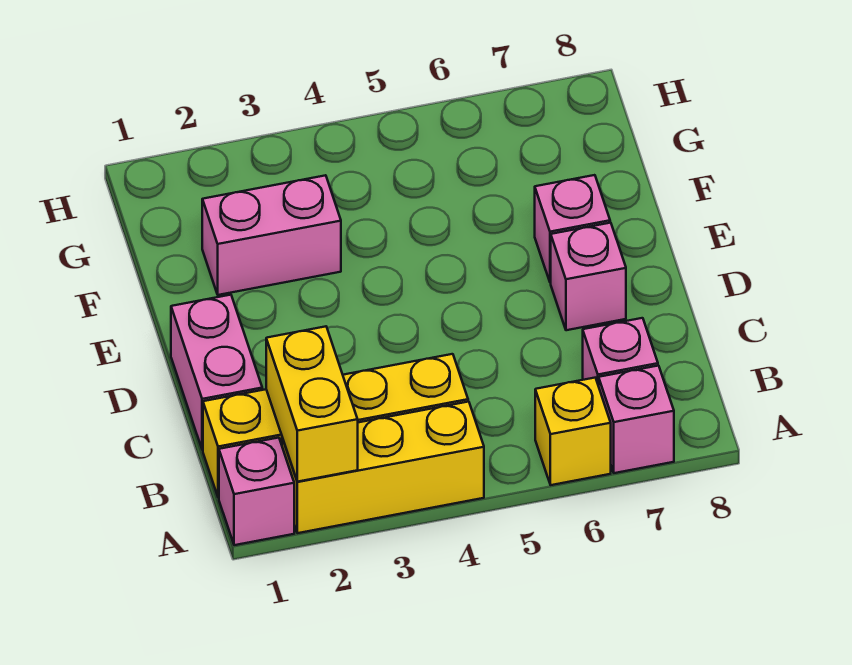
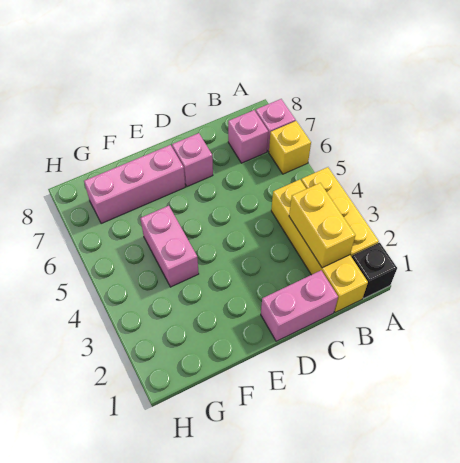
pink brick A1 level 1 -> black brick A1 level 1
yellow brick A2:B2 level 2 -> yellow brick B2:B3 level 2
pink brick E7 level 1 -> pink brick E7:G7 level 1
pink brick F2:F3 level 1 -> pink brick F4:F5 level 1

